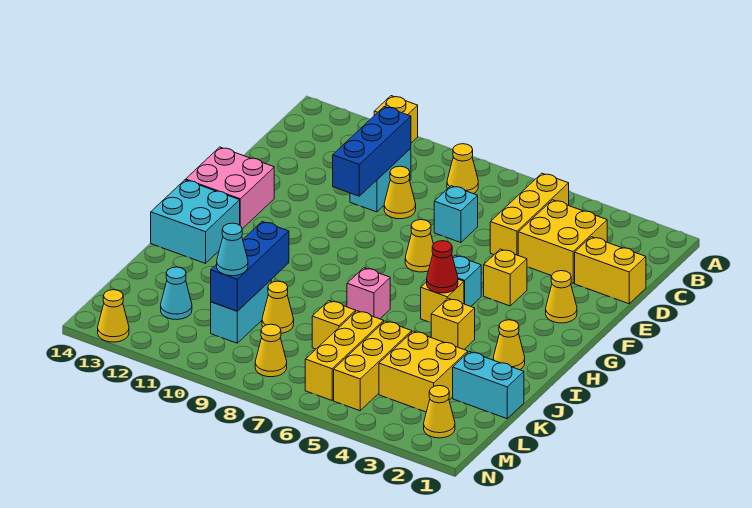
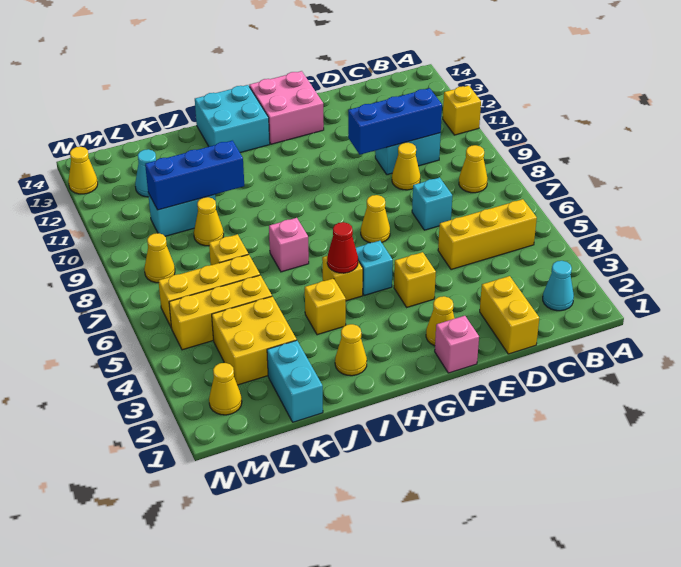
yellow brick C3:D4 level 1 -> none
none -> pink brick F1 level 1
cyan cone L10 level 3 -> cyan cone B2 level 1

